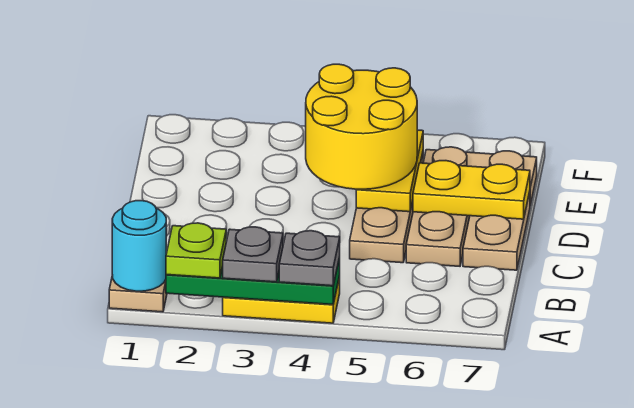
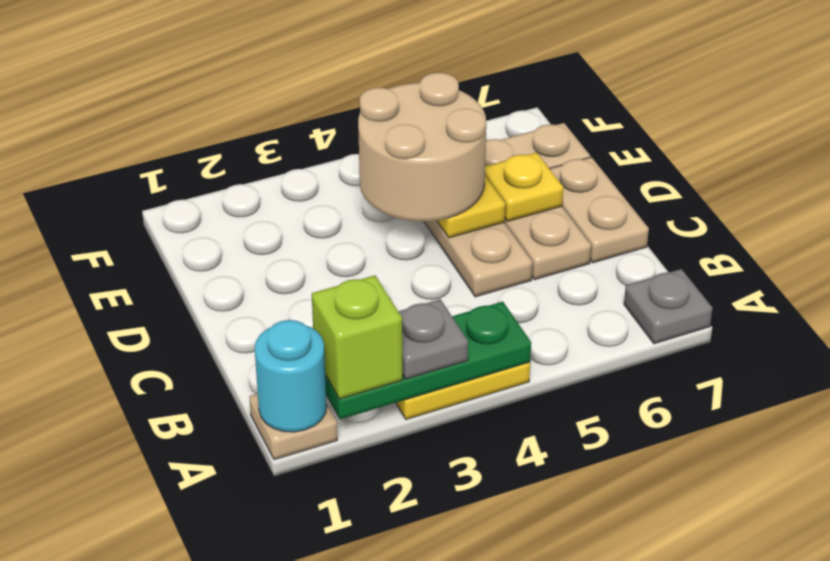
lime plate A2 level 3 -> lime brick A2 level 3
grey plate A4 level 3 -> grey plate A7 level 1
yellow round brick D4:E5 level 3 -> tan round brick D4:E5 level 3
yellow plate D6:D7 level 2 -> yellow plate D6 level 2

